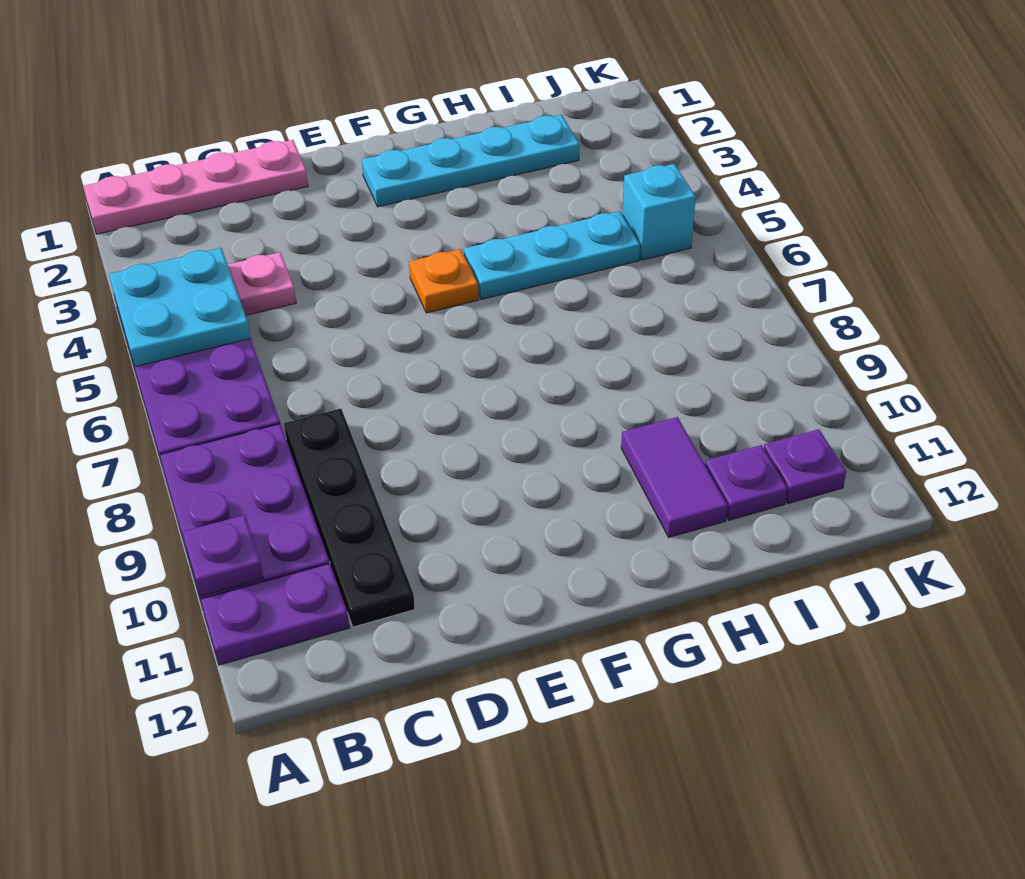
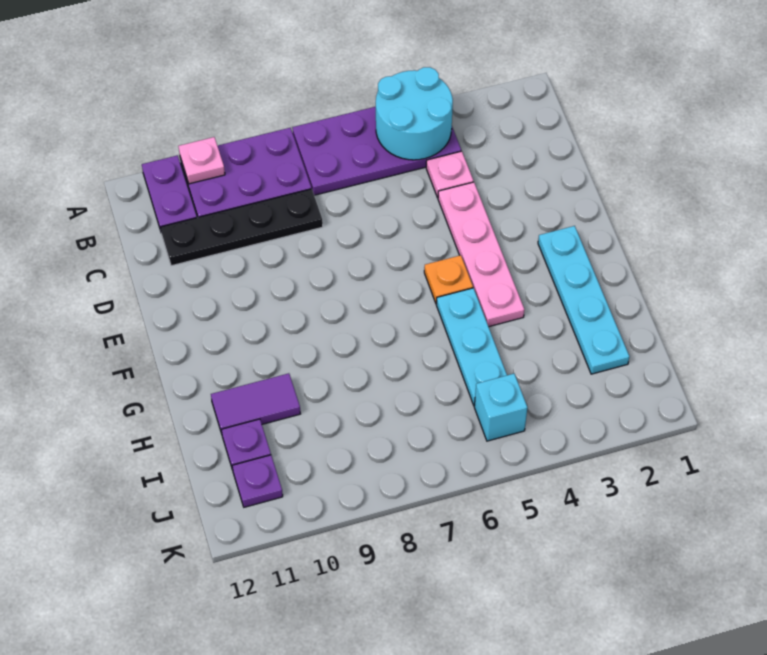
pink plate A1:D1 level 1 -> pink plate D4:G4 level 1
cyan plate A4:B5 level 2 -> cyan round brick A4:B5 level 2
purple plate A10 level 2 -> pink plate A10 level 2

